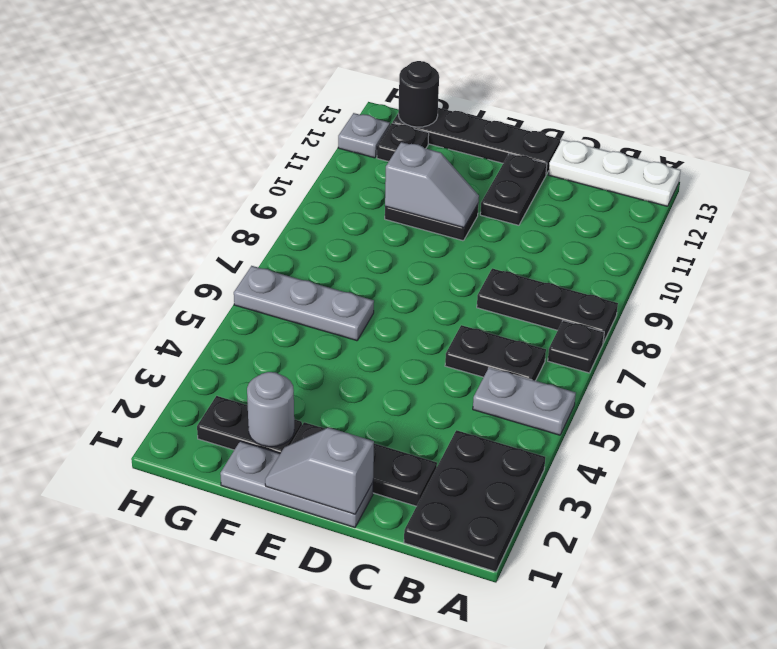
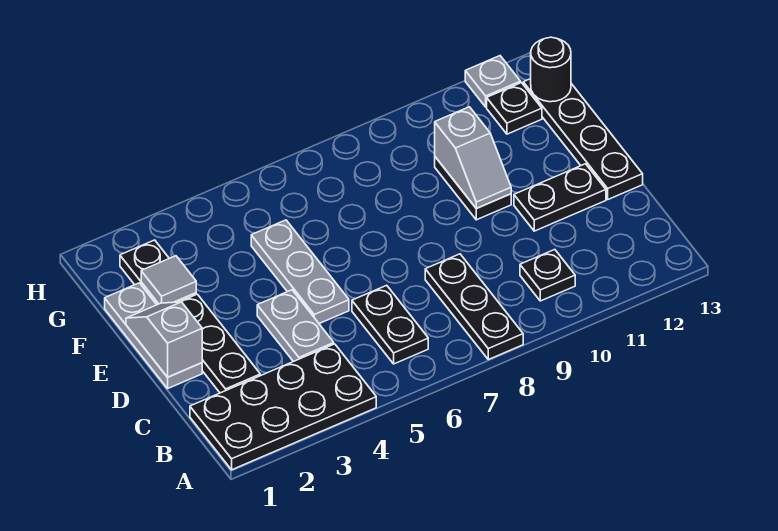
black plate A1:B3 level 1 -> black plate A1:B4 level 1
grey plate A5:B5 level 1 -> grey plate C4:D4 level 1
black plate A7 level 1 -> black plate B10 level 1
white plate A13:C13 level 1 -> none
grey round brick F2 level 2 -> grey tile F2 level 2
grey plate F6:H6 level 1 -> grey plate D5:F5 level 1

